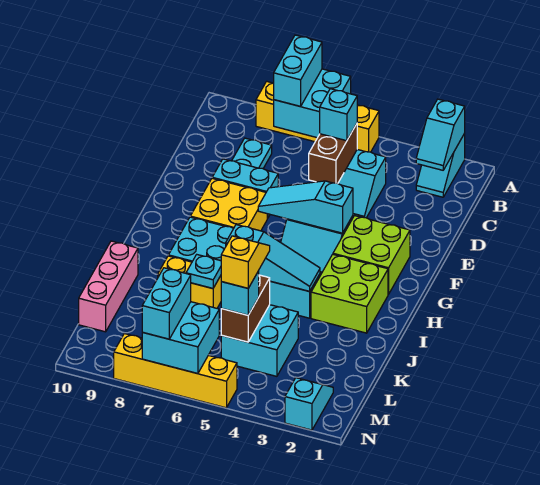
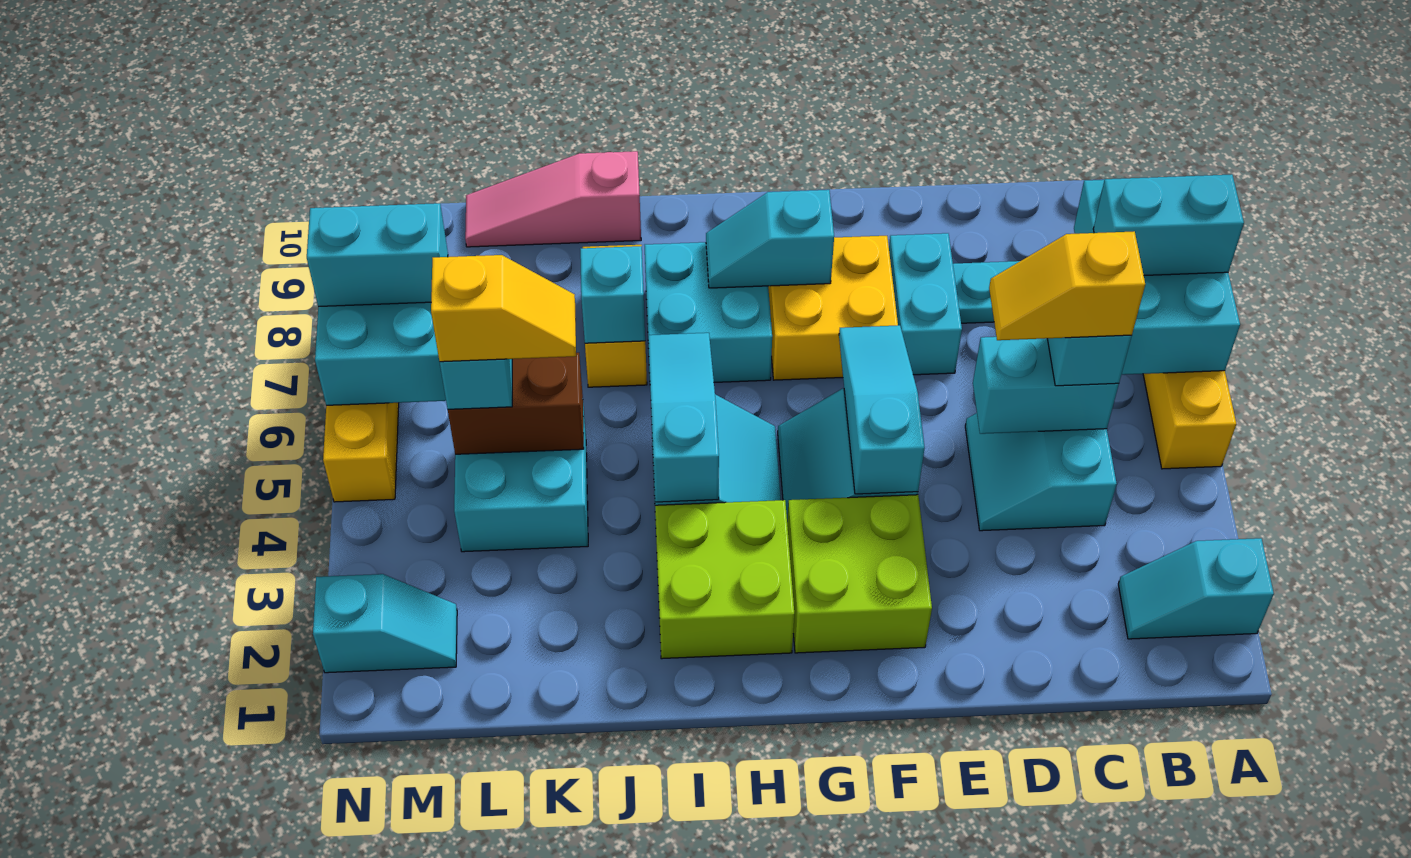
cyan slope A2:B2 level 2 top A -> cyan slope G8:H8 level 2 top G
cyan brick A6:B7 level 2 -> cyan brick A6:B8 level 2
brown brick C5:D5 level 2 -> cyan brick C5:D5 level 2
none -> yellow slope C5:D5 level 4 top C
cyan slope I4:I6 level 2 top 6 -> cyan slope I4:I6 level 2 top 4
cyan plate J7 level 2 -> cyan brick J7 level 2
pink brick J10:L10 level 1 -> pink slope J10:L10 level 1 top J

